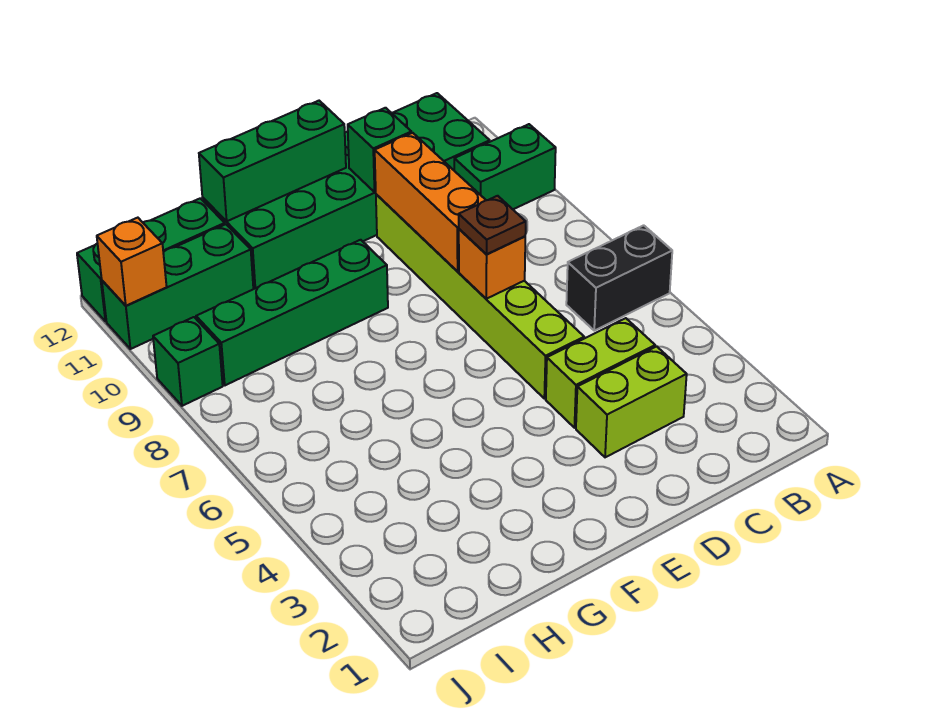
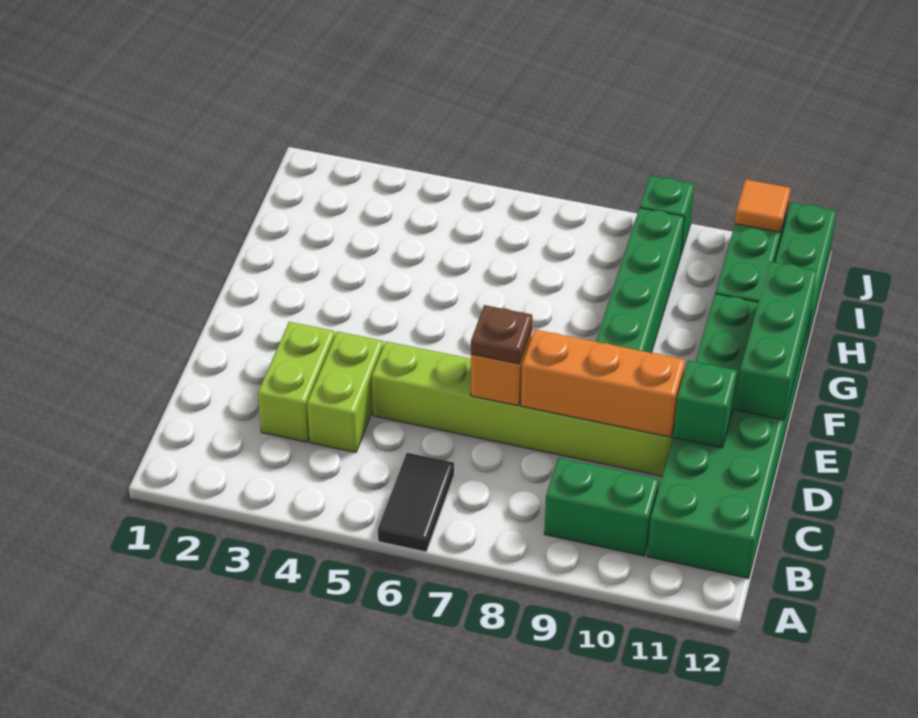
black brick A6:B6 level 1 -> black tile A6:B6 level 1
green brick A10:B10 level 1 -> green brick B9:B10 level 1
orange brick J11 level 2 -> orange tile J11 level 2

